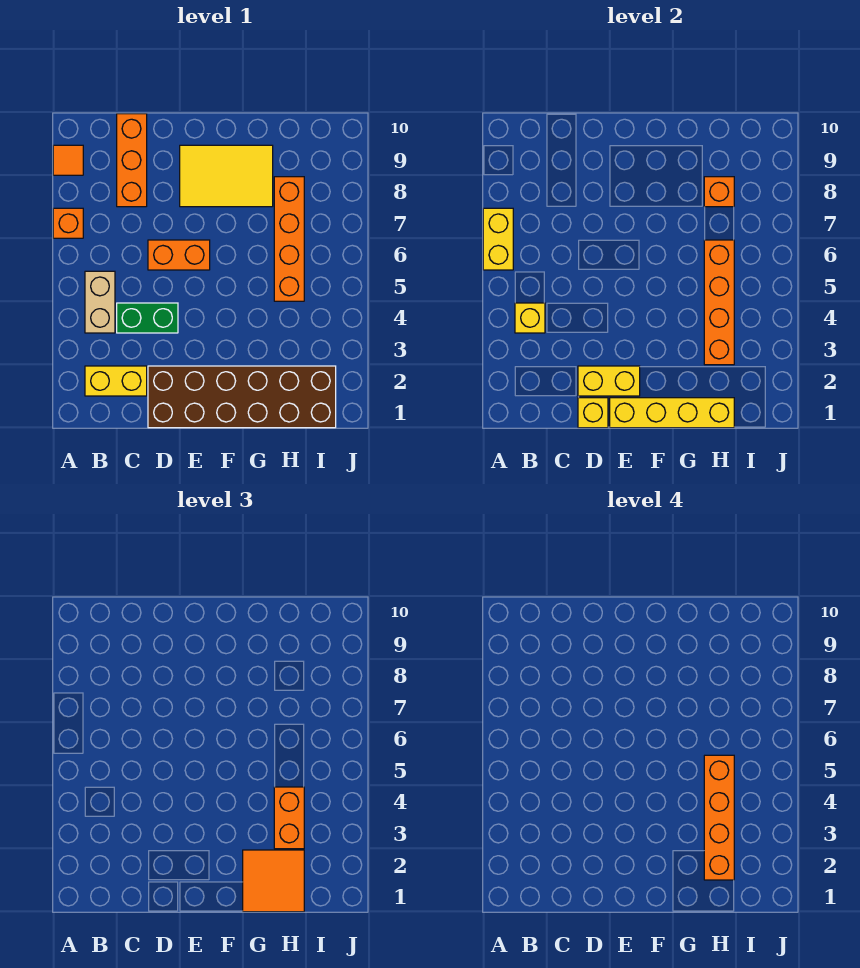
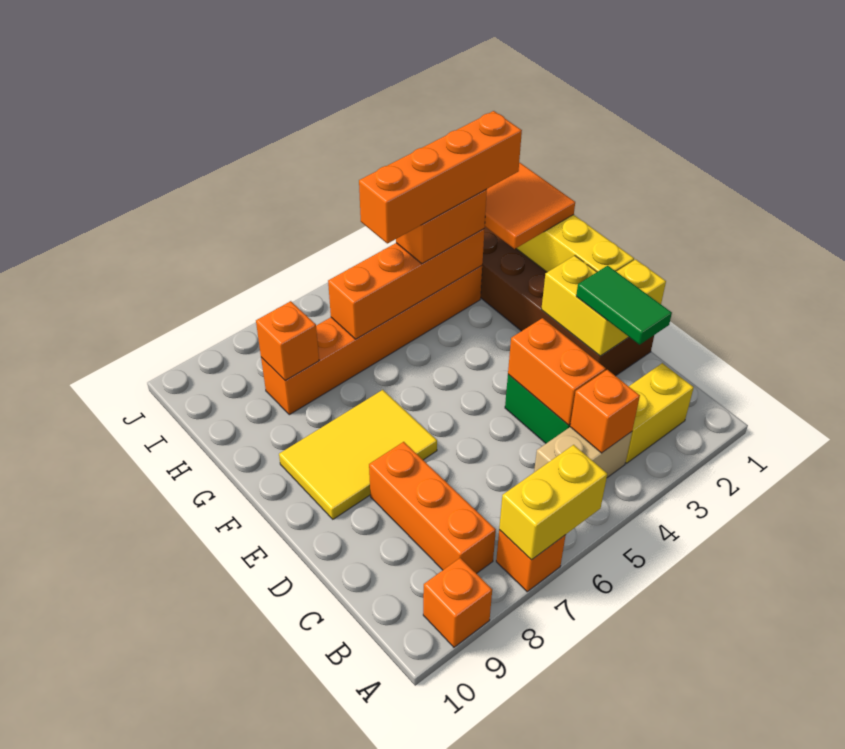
orange tile A9 level 1 -> orange brick A9 level 1
yellow brick B2:C2 level 1 -> yellow brick B2:B3 level 1
yellow brick B4 level 2 -> orange brick B4 level 2
none -> green tile C2:D2 level 3
orange brick C8:C10 level 1 -> orange brick B8:D8 level 1
orange brick D6:E6 level 1 -> orange brick C4:D4 level 2
yellow tile E8:G9 level 1 -> yellow tile E7:F9 level 1
orange brick H5:H8 level 1 -> orange brick H3:H8 level 1

